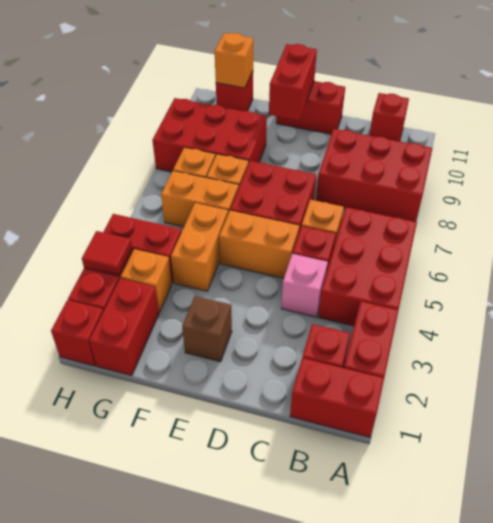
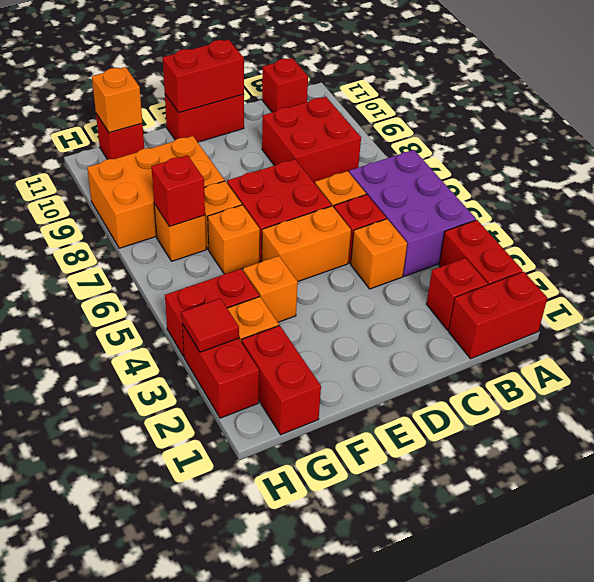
red brick A4:B6 level 1 -> purple brick A4:B6 level 1
red brick A8:C9 level 1 -> red brick B8:C9 level 1
pink brick C4 level 1 -> orange brick C4 level 1
brown brick E2 level 1 -> none
red brick E10:E11 level 2 -> red brick D11:E11 level 2
orange brick F4:F5 level 1 -> orange brick F4 level 1
orange brick F6:G6 level 1 -> orange brick F6 level 1
red brick F8:H9 level 1 -> orange brick F8:H9 level 1
red brick H1 level 1 -> red brick G7 level 2

